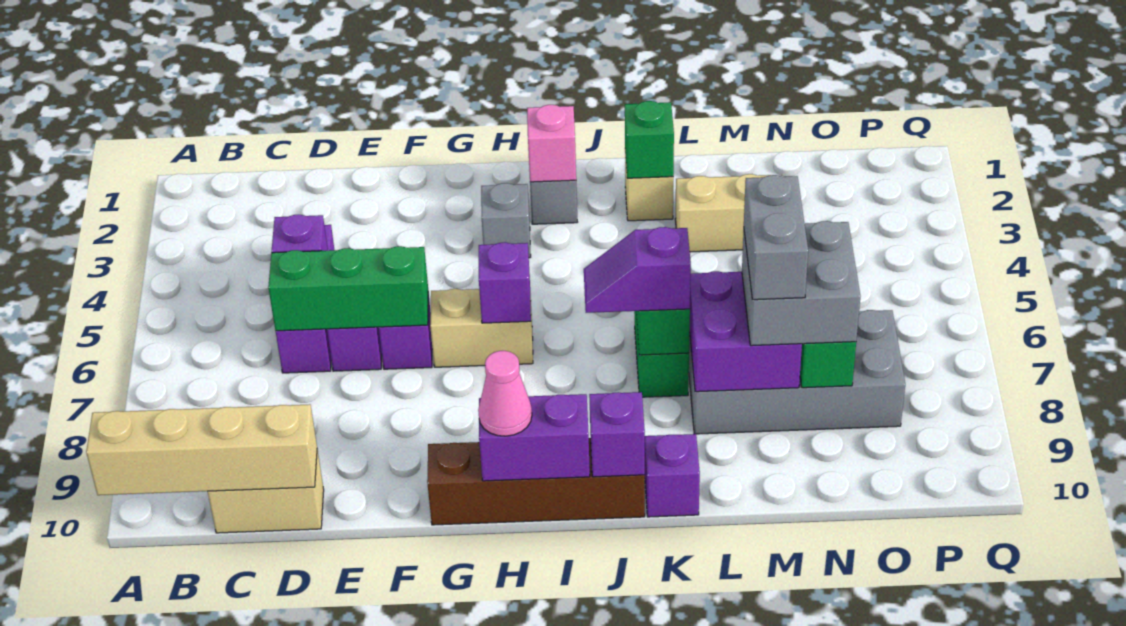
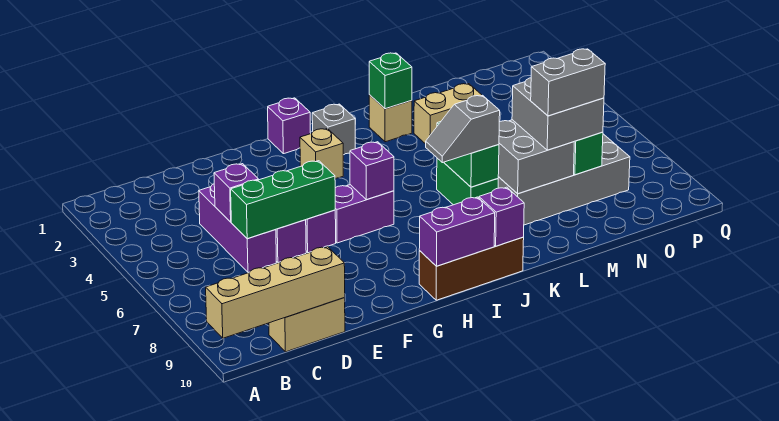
tan brick G6:H6 level 1 -> purple brick G6:H6 level 1
brown brick G10:J10 level 1 -> brown brick H10:J10 level 1
grey brick H3 level 1 -> tan brick H3 level 1
pink cone H10 level 3 -> none
pink brick I2 level 2 -> none
purple slope J7:K7 level 3 top K -> grey slope J7:K7 level 3 top K
purple brick K10 level 1 -> purple brick H1 level 1
purple brick L7:M8 level 2 -> grey brick L7:M8 level 2
grey brick M7:M8 level 4 -> grey brick M8:N8 level 4

